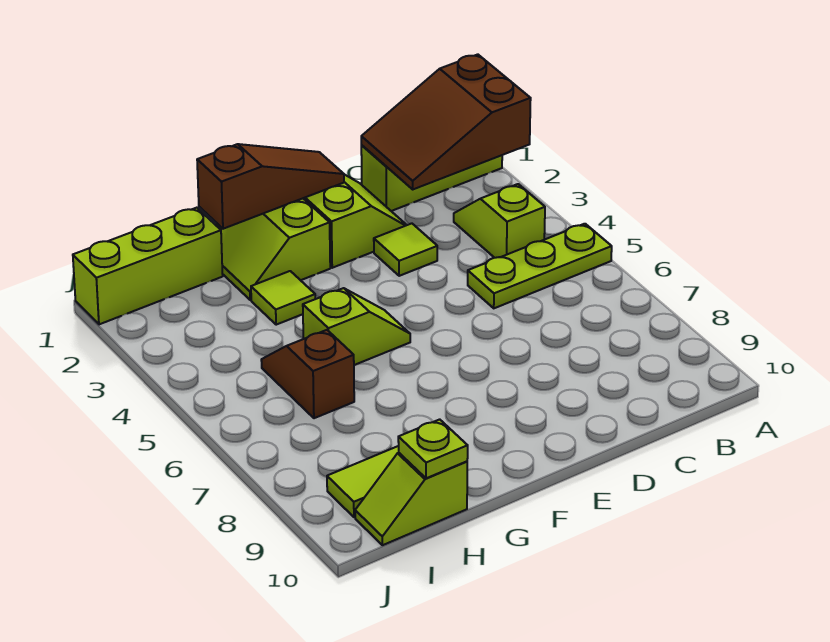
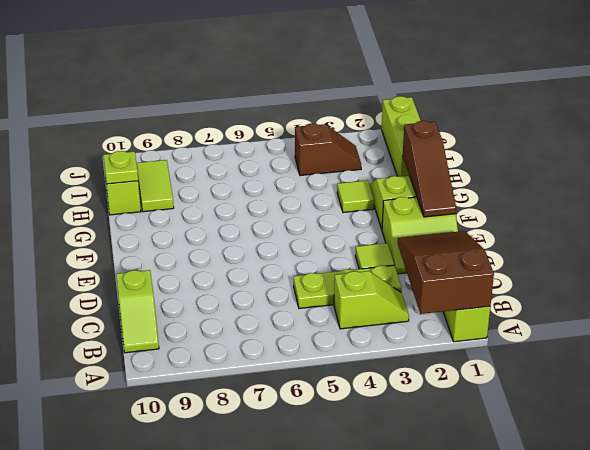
lime plate A5:C5 level 1 -> lime plate C3:C5 level 1
lime slope F5:G5 level 1 top G -> lime slope B10:C10 level 1 top C
brown slope H5:H6 level 1 top 6 -> brown slope I3:I4 level 1 top 4

